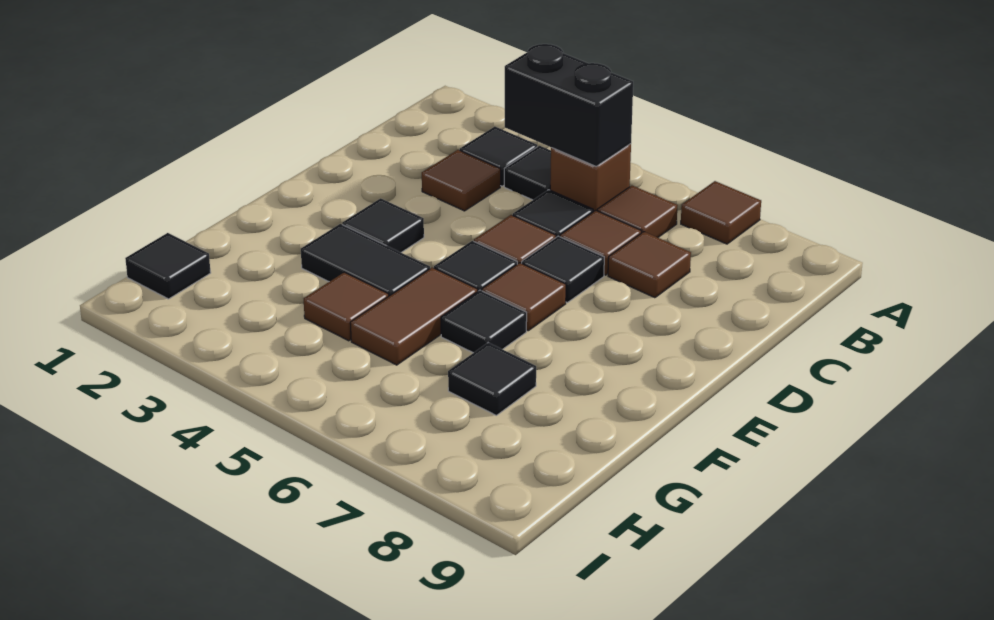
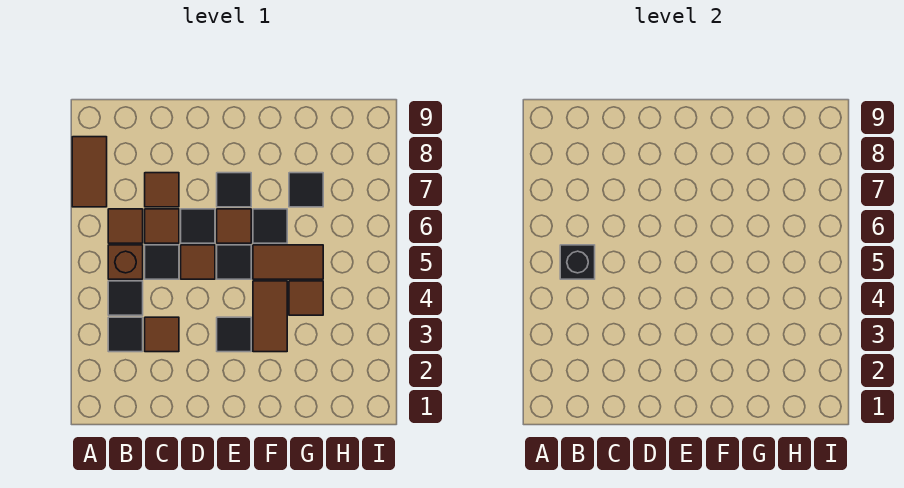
brown tile A7 level 1 -> brown tile A7:A8 level 1
black brick B4:B5 level 2 -> black brick B5 level 2
black tile F3:F4 level 1 -> brown tile F3:F4 level 1
black tile H1 level 1 -> black tile E7 level 1

